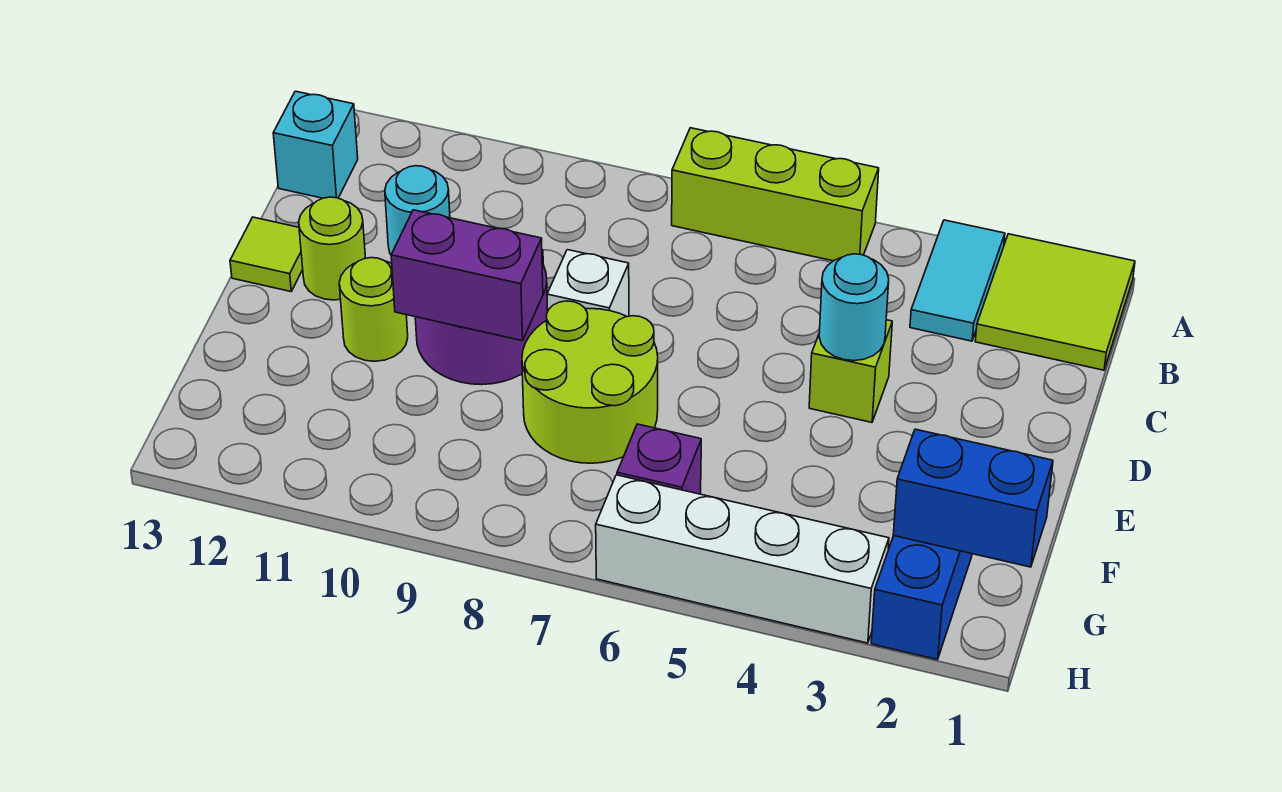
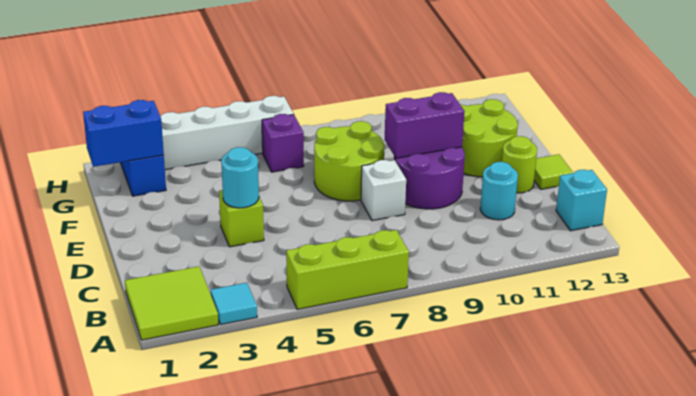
cyan tile A3:B3 level 1 -> cyan tile A3 level 1
lime round brick E11 level 1 -> lime round brick E11:F12 level 1

